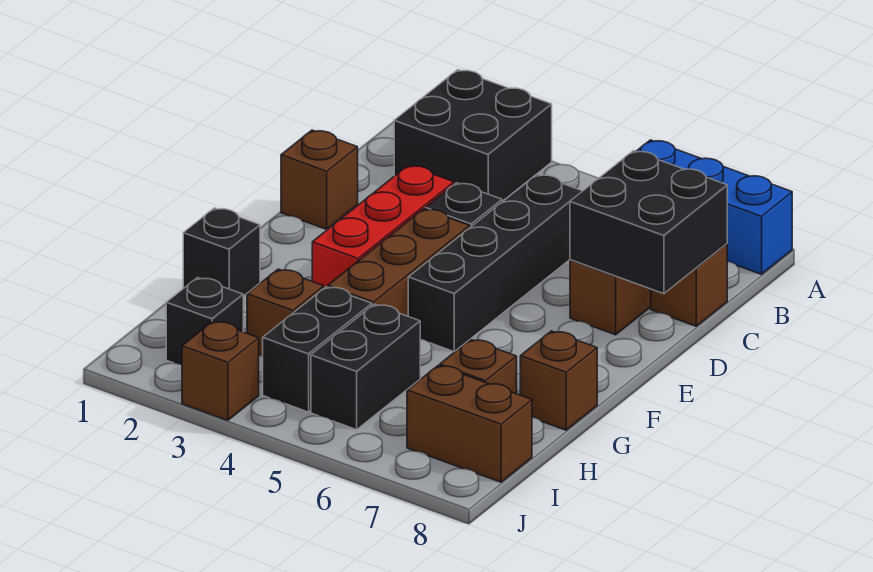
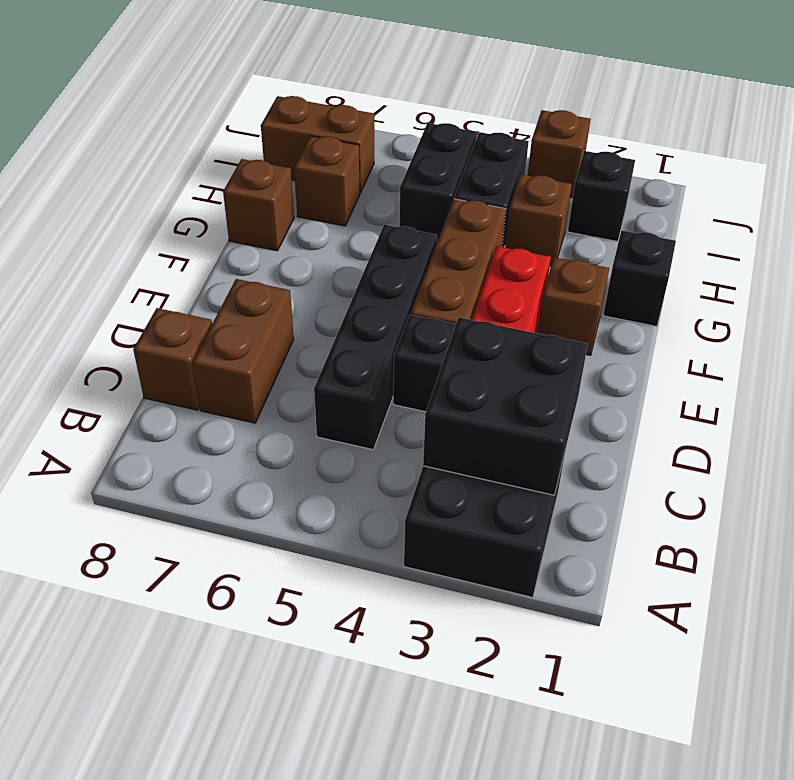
blue brick A6:A8 level 1 -> none
black brick C7:D8 level 2 -> black brick B2:C3 level 2
brown brick D1 level 1 -> brown brick F2 level 1

